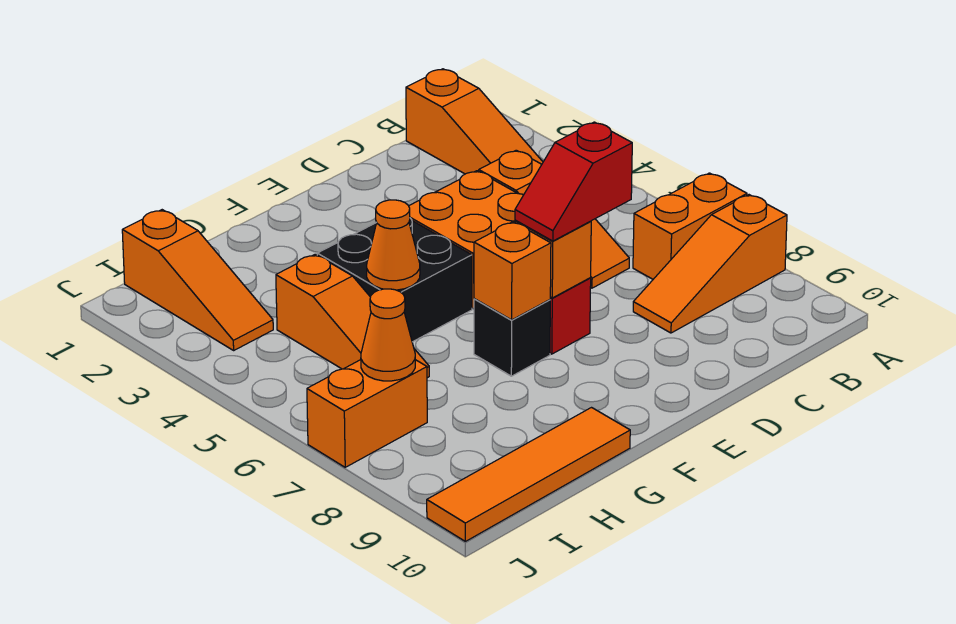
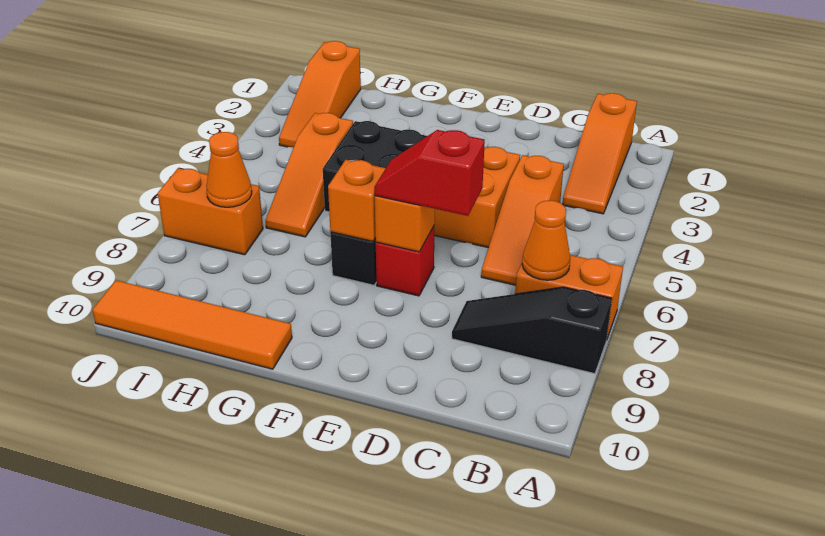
orange slope A8:C8 level 1 top A -> black slope A8:C8 level 1 top A
orange cone G5 level 2 -> orange cone B7 level 2

